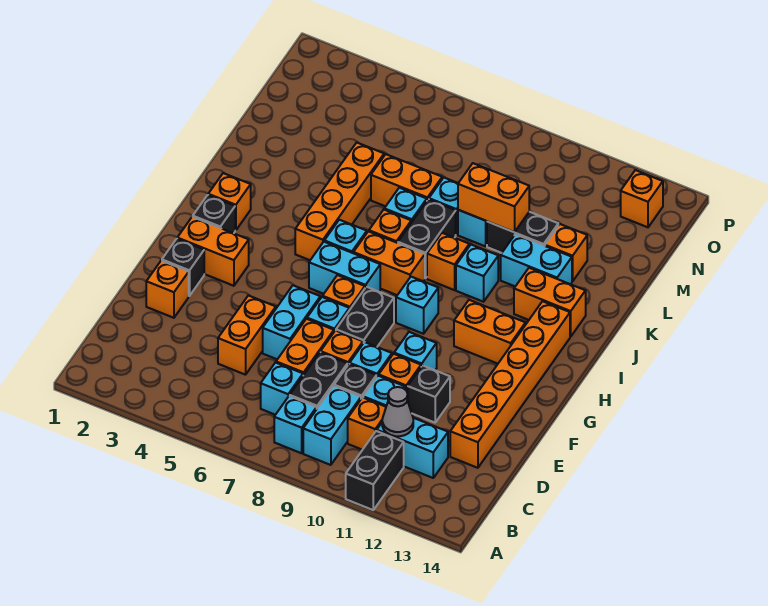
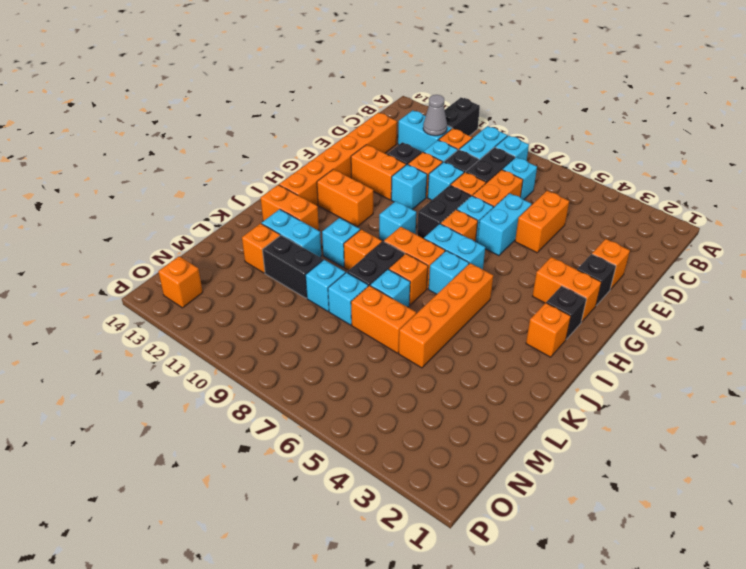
orange brick L9:L10 level 2 -> orange brick F11:F12 level 1

